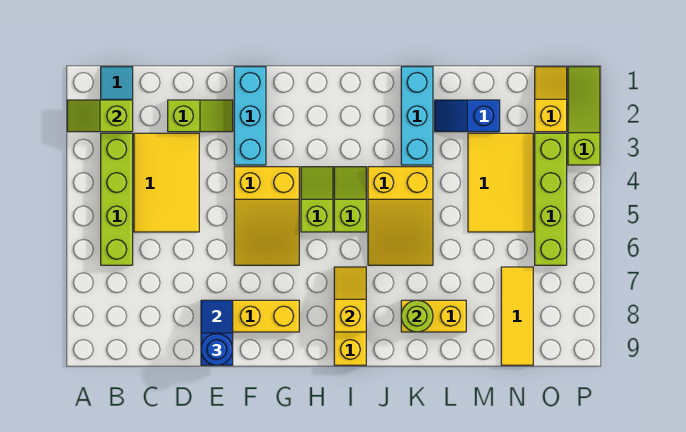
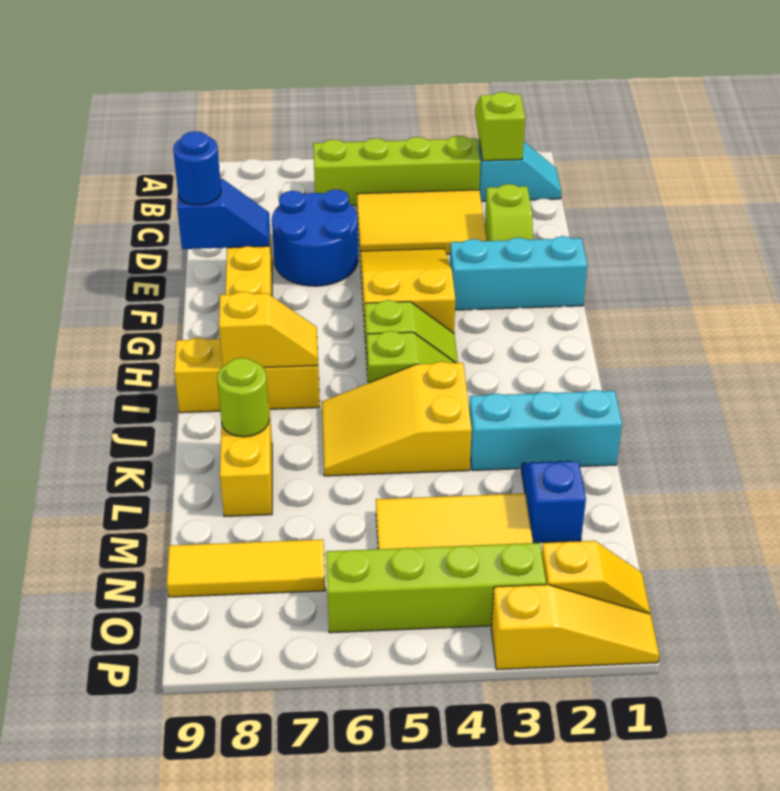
none -> blue round brick D6:E7 level 1
yellow slope F4:G6 level 1 top 4 -> yellow slope E4:G5 level 1 top G
lime slope P1:P3 level 1 top 3 -> yellow slope P1:P3 level 1 top 3

